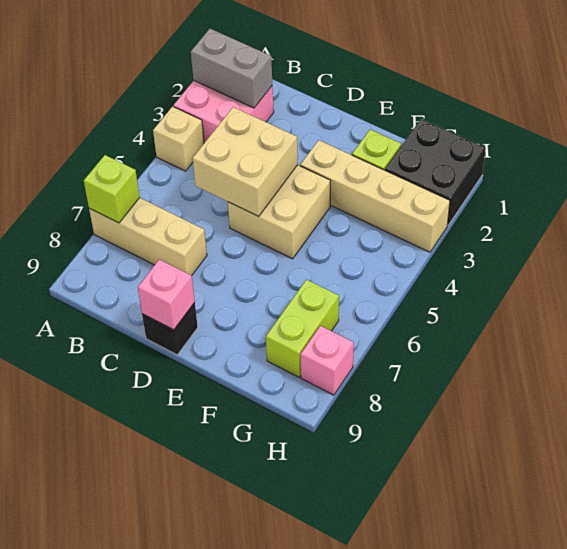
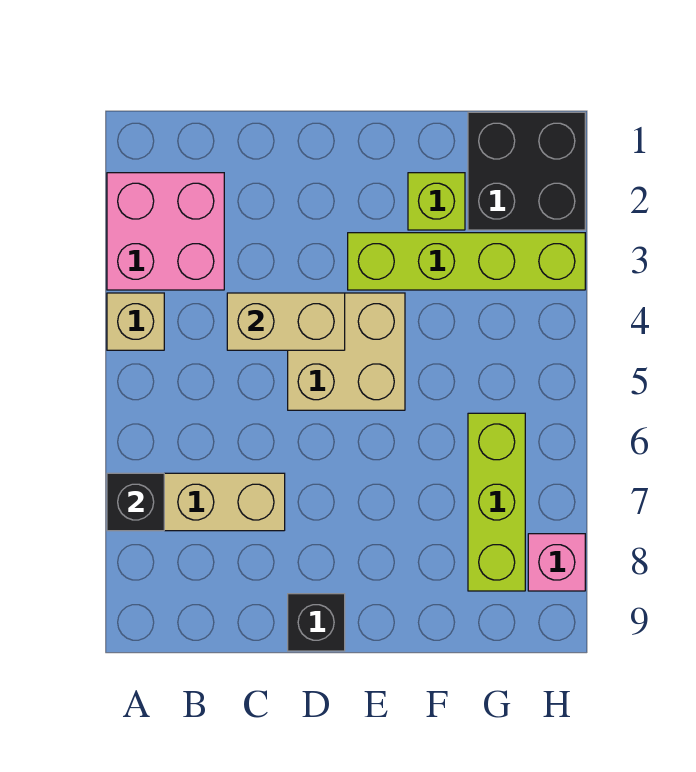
grey brick A2:B2 level 2 -> none
lime brick A7 level 2 -> black brick A7 level 2
tan brick C4:D5 level 2 -> tan brick C4:D4 level 2
pink brick D9 level 2 -> none
tan brick E3:H3 level 1 -> lime brick E3:H3 level 1
lime brick G7:G8 level 1 -> lime brick G6:G8 level 1

